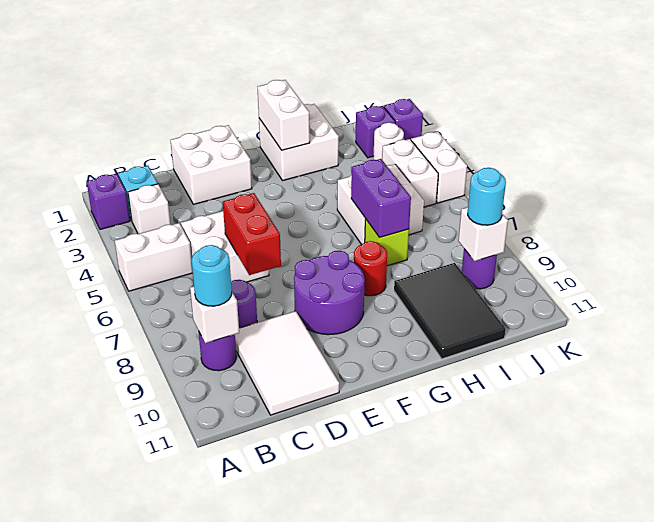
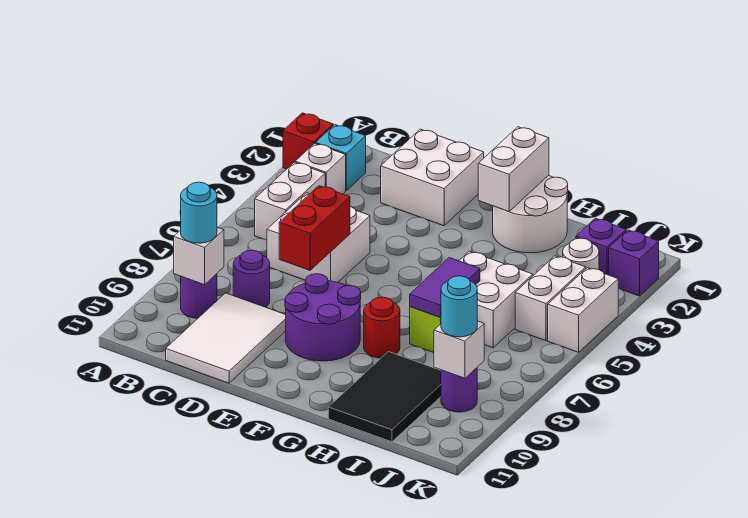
purple brick A2 level 1 -> red brick A2 level 1
white brick A5:B5 level 1 -> white brick B4:B5 level 1
white brick G1:H2 level 1 -> white round brick G1:H2 level 1
purple brick H6:H7 level 2 -> purple tile H6:H7 level 2

